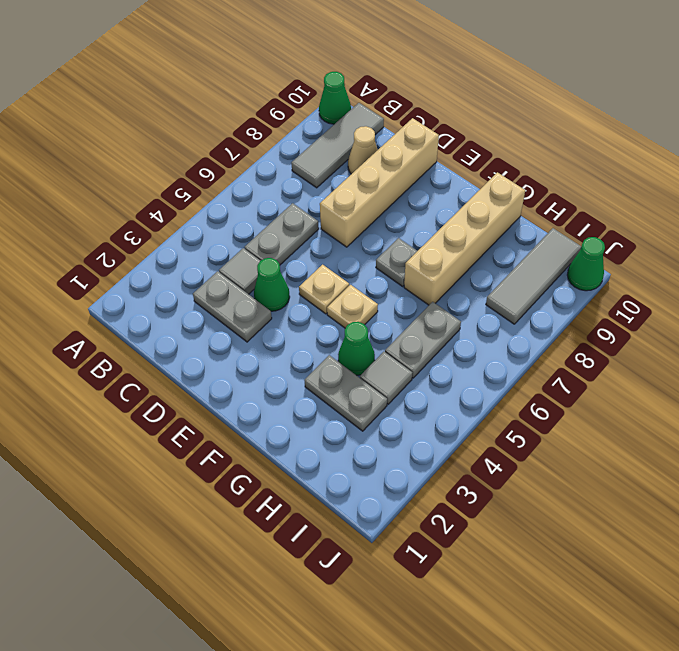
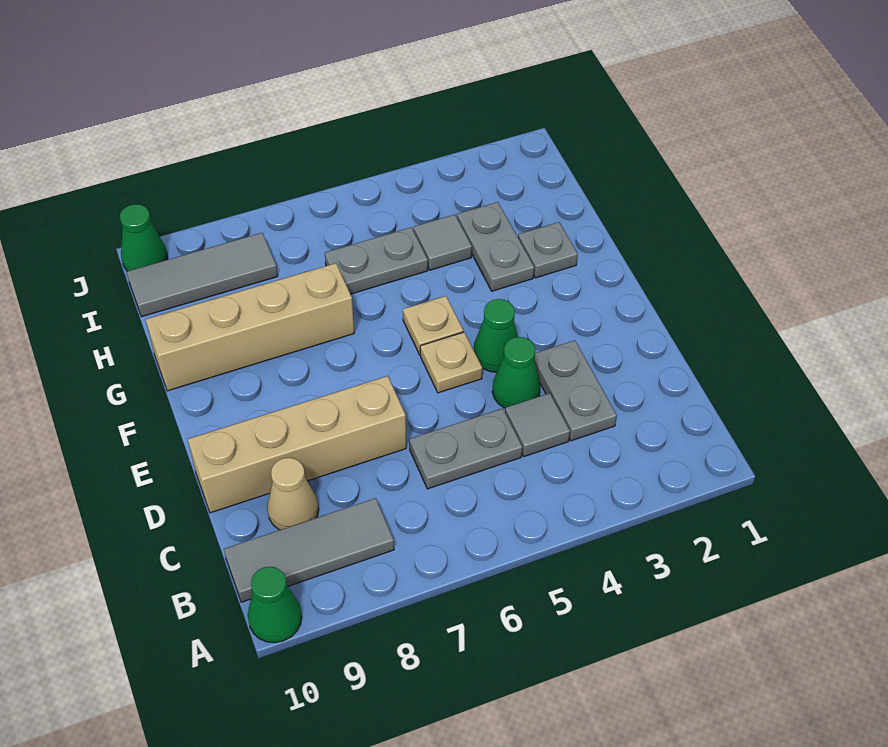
grey plate F7 level 1 -> grey plate G2 level 1
green cone G4 level 1 -> green cone E4 level 1

